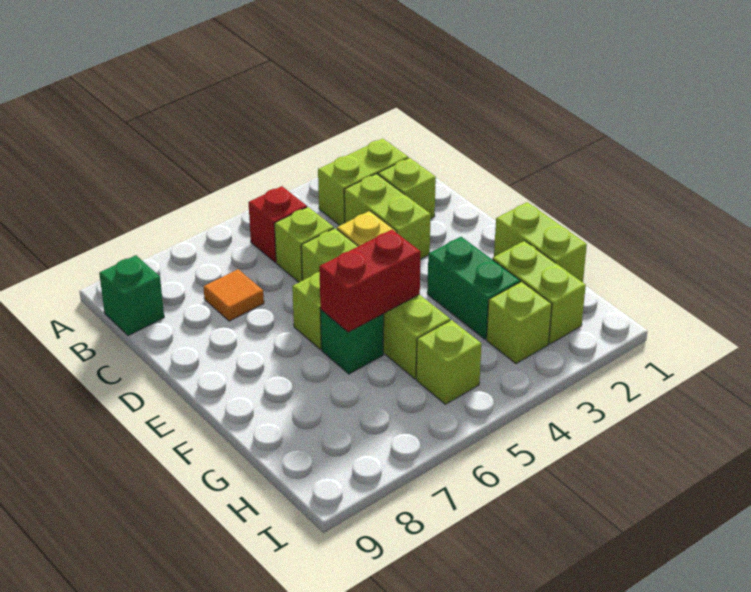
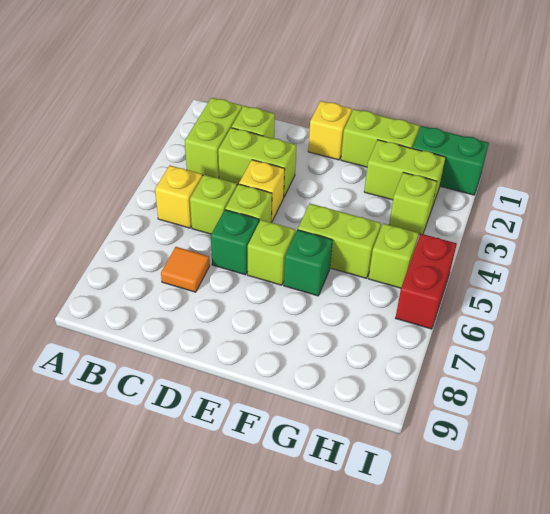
red brick B5 level 1 -> yellow brick B5 level 1
green brick B9 level 1 -> green brick D6 level 1
none -> yellow brick E1 level 1
green brick F3:G3 level 1 -> green brick H1:I1 level 1
red brick F5:F6 level 2 -> red brick I5:I6 level 1

